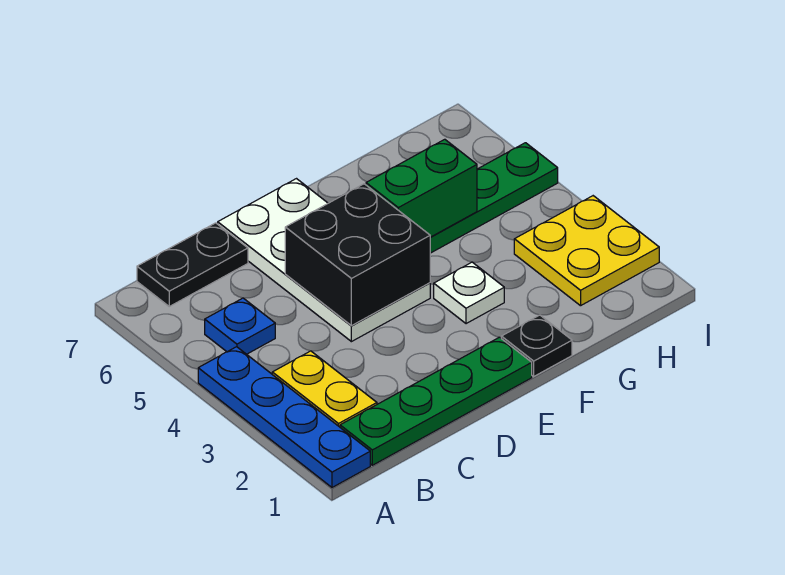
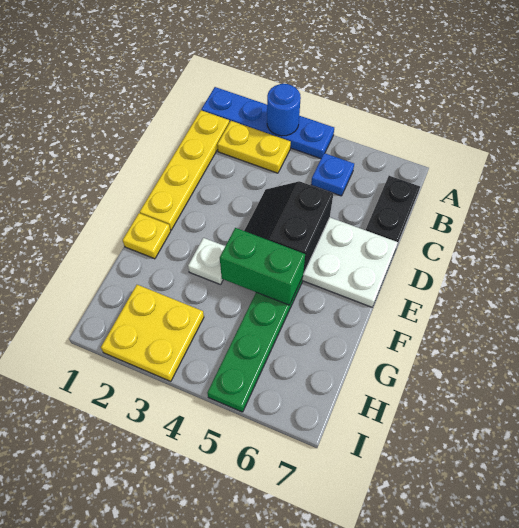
none -> blue round brick A3 level 2
green plate B1:E1 level 1 -> yellow plate B1:E1 level 1
black brick D4:E5 level 2 -> black slope D4:E5 level 2 top 5
black plate F1 level 1 -> yellow plate F1 level 1
green brick F5:G5 level 2 -> green brick F4:F5 level 2

